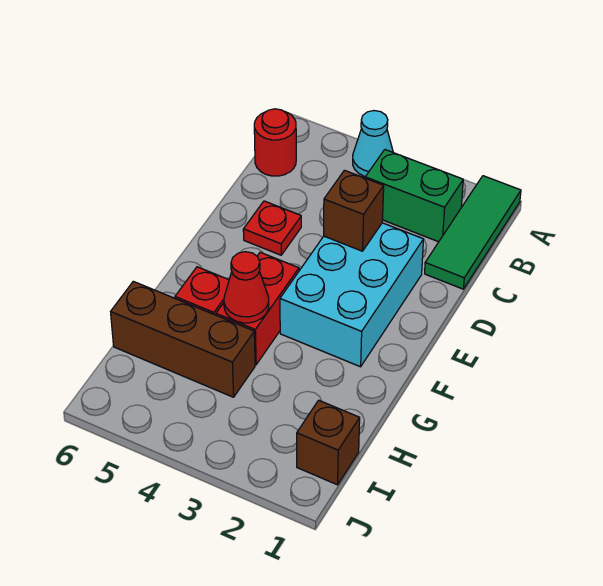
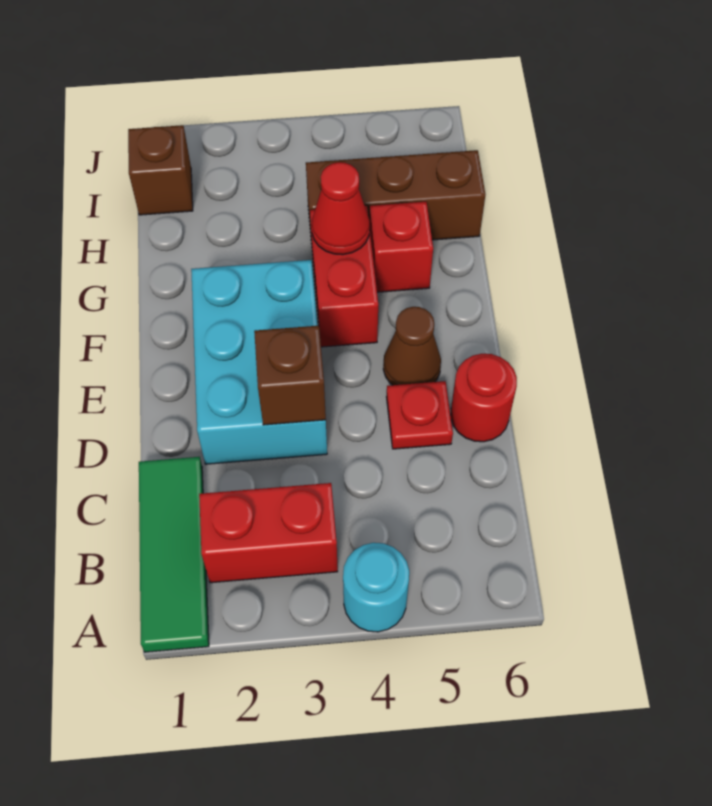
cyan cone A4 level 1 -> cyan round brick A4 level 1
green brick B2:B3 level 1 -> red brick B2:B3 level 1
red round brick B6 level 1 -> red round brick D6 level 1
none -> brown cone E5 level 1

